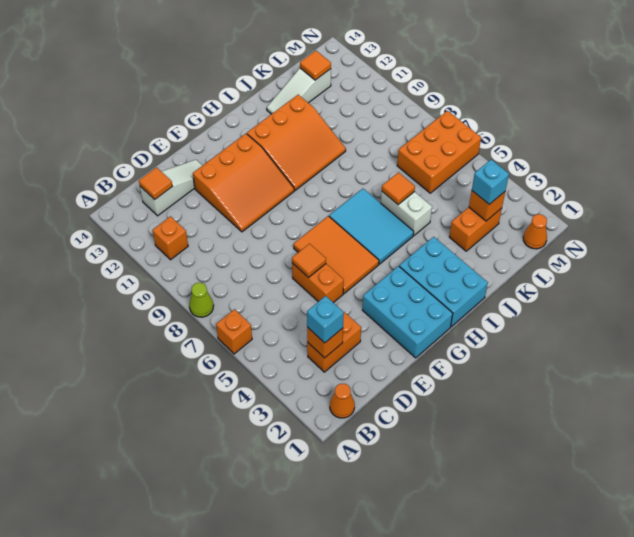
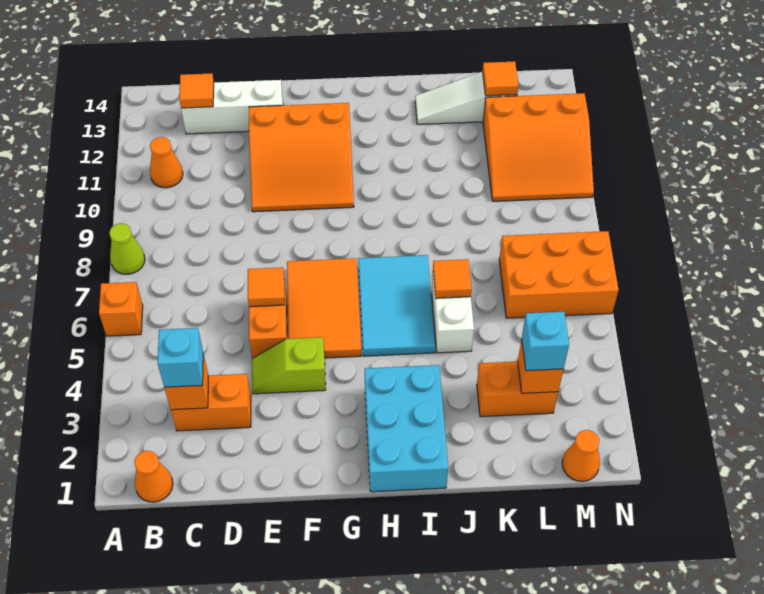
orange brick B11 level 1 -> orange cone B11 level 1
white slope C13:E13 level 1 top C -> white brick C13:E13 level 1
none -> lime slope E4:F4 level 1 top F
cyan brick F1:G3 level 1 -> none
orange slope H10:J12 level 1 top 12 -> orange slope L10:N12 level 1 top 12

